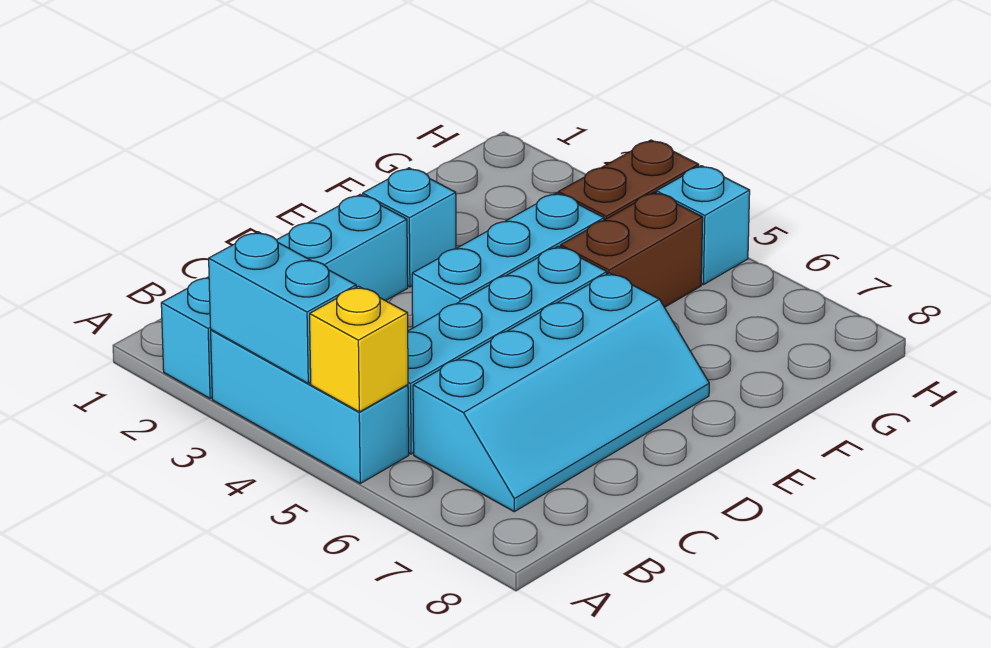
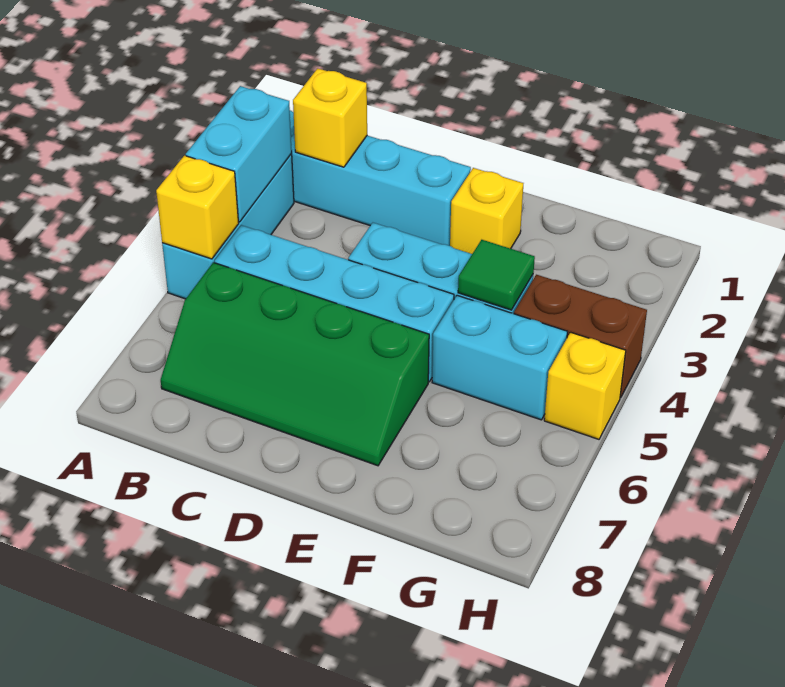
none -> yellow brick B2 level 2
cyan slope B6:E7 level 1 top 6 -> green slope B6:E7 level 1 top 6
cyan brick E2 level 1 -> yellow brick E2 level 1
none -> green tile F4 level 2
brown brick F5:G5 level 1 -> cyan brick F5:G5 level 1
cyan brick H5 level 1 -> yellow brick H5 level 1

